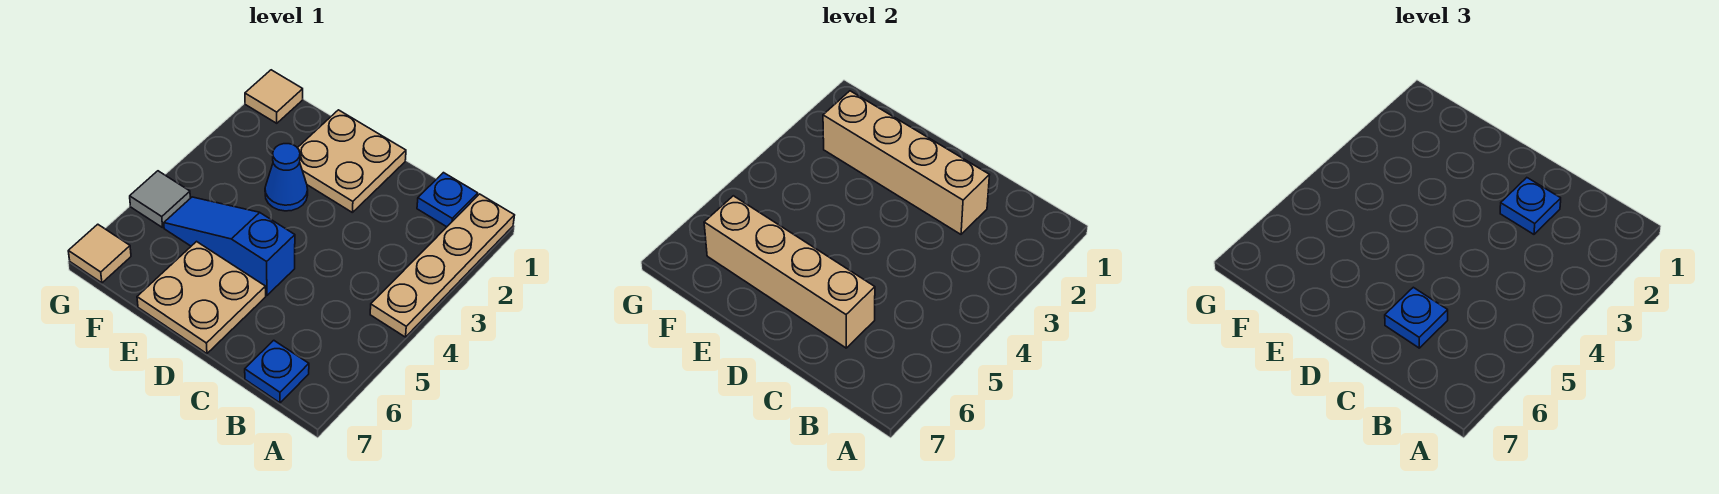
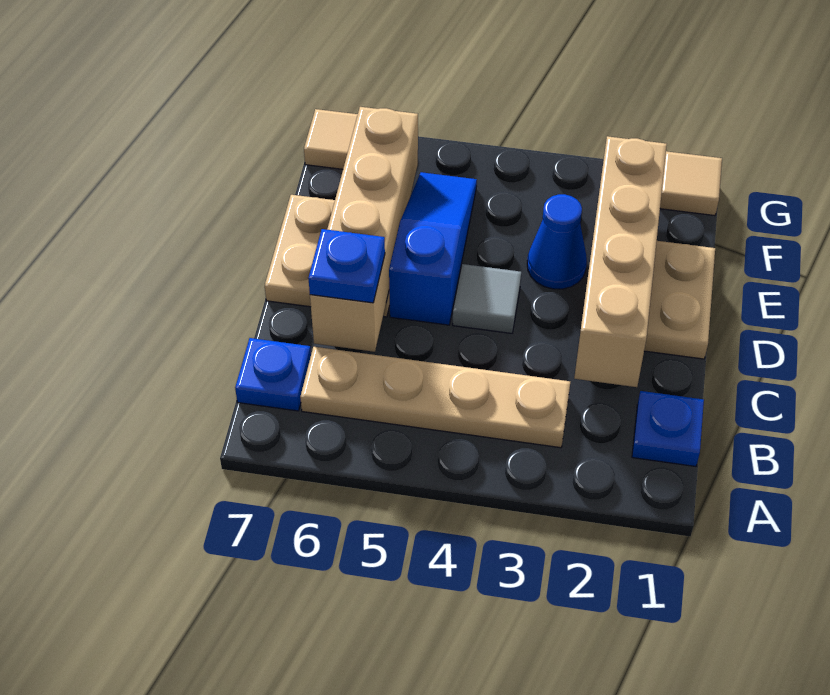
tan plate A1:A4 level 1 -> tan plate B3:B6 level 1
blue plate C2 level 3 -> none
grey tile G5 level 1 -> grey tile D4 level 1

